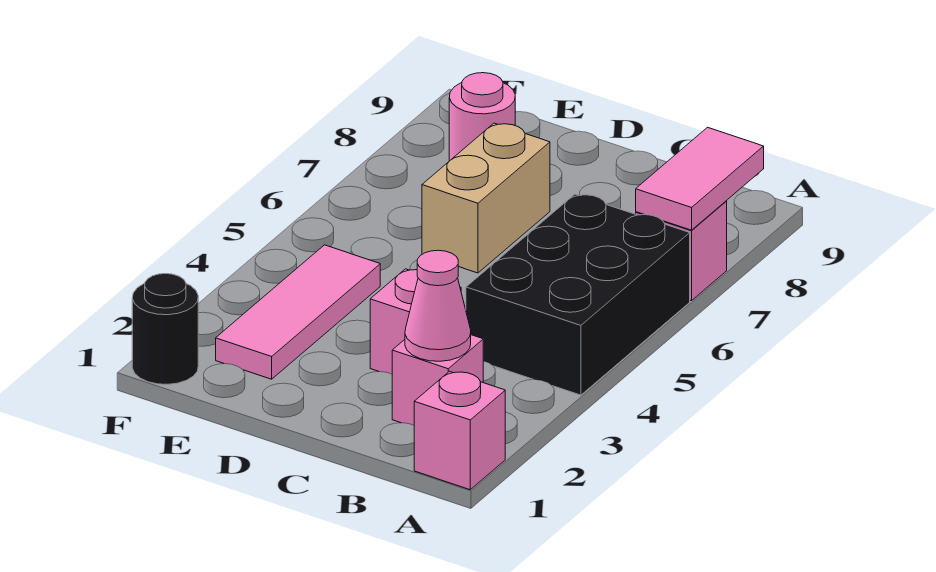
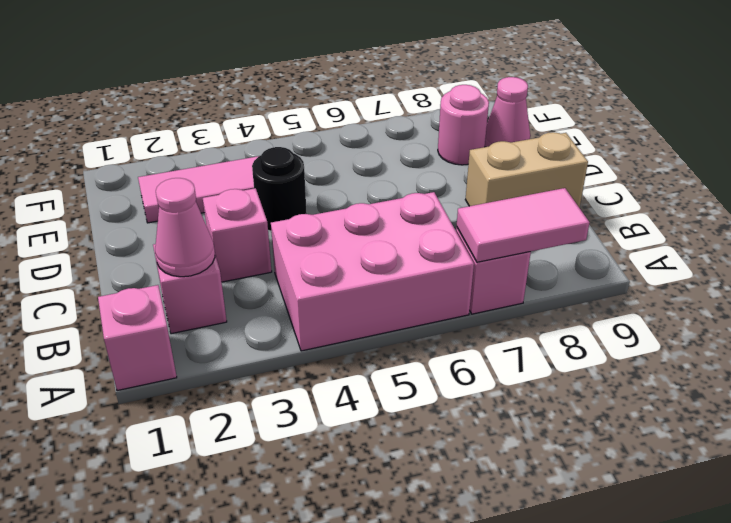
black brick A4:B6 level 1 -> pink brick A4:B6 level 1
tan brick D6:D7 level 1 -> tan brick C8:C9 level 1
none -> pink cone E9 level 1
black round brick F1 level 1 -> black round brick D4 level 1

